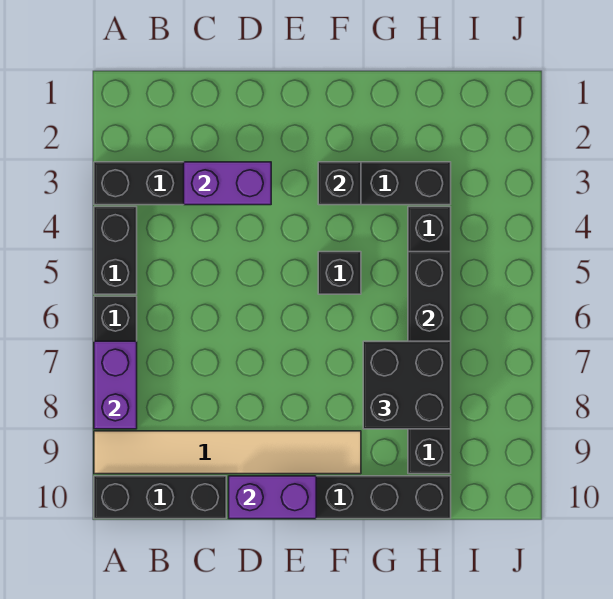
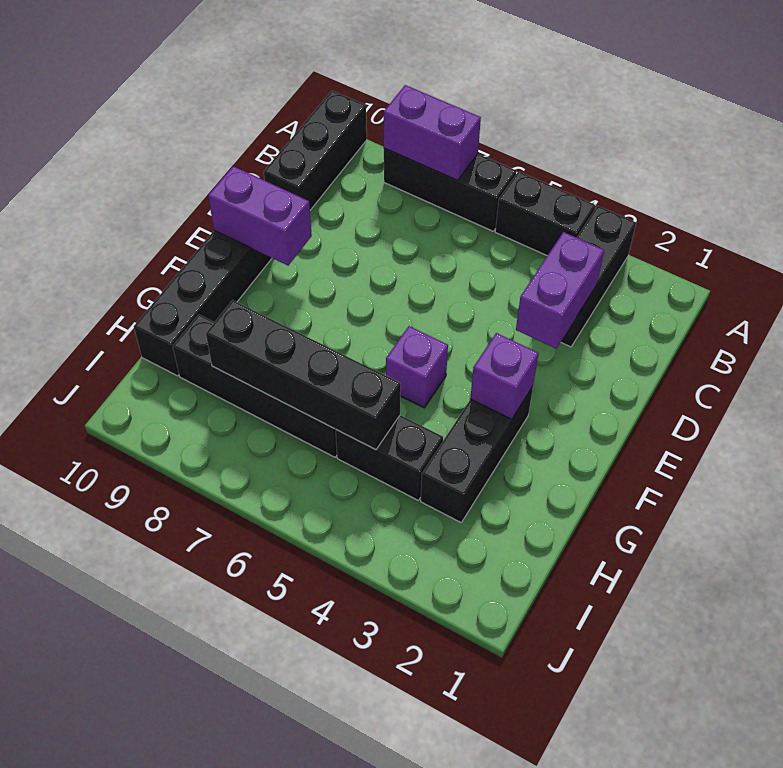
tan tile A9:F9 level 1 -> none
purple brick D10:E10 level 2 -> purple brick E9:E10 level 2
black brick F3 level 2 -> purple brick F3 level 2
black brick F5 level 1 -> purple brick F5 level 1
black brick G7:H8 level 3 -> none

